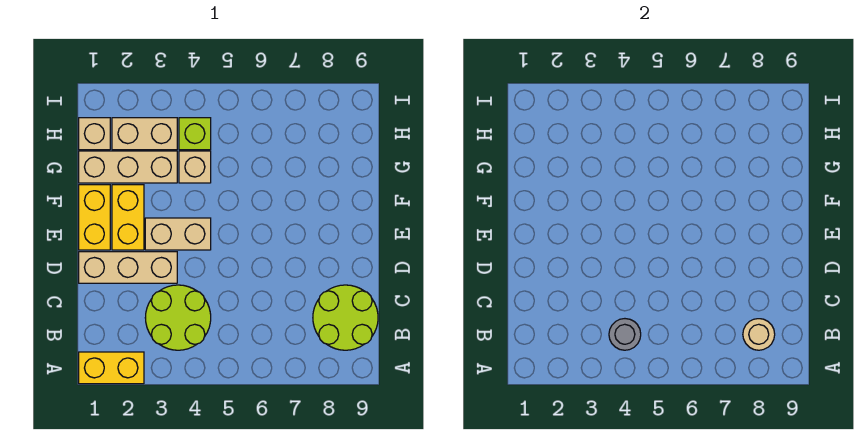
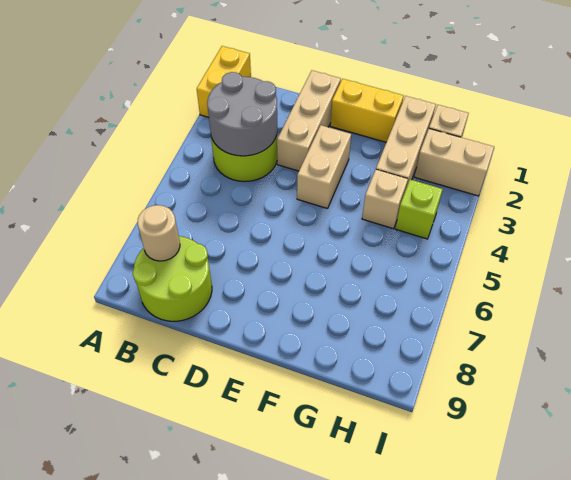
grey round brick B4 level 2 -> grey round brick B3:C4 level 2
yellow brick E2:F2 level 1 -> none
tan brick H2:H3 level 1 -> tan brick H2:I2 level 1

